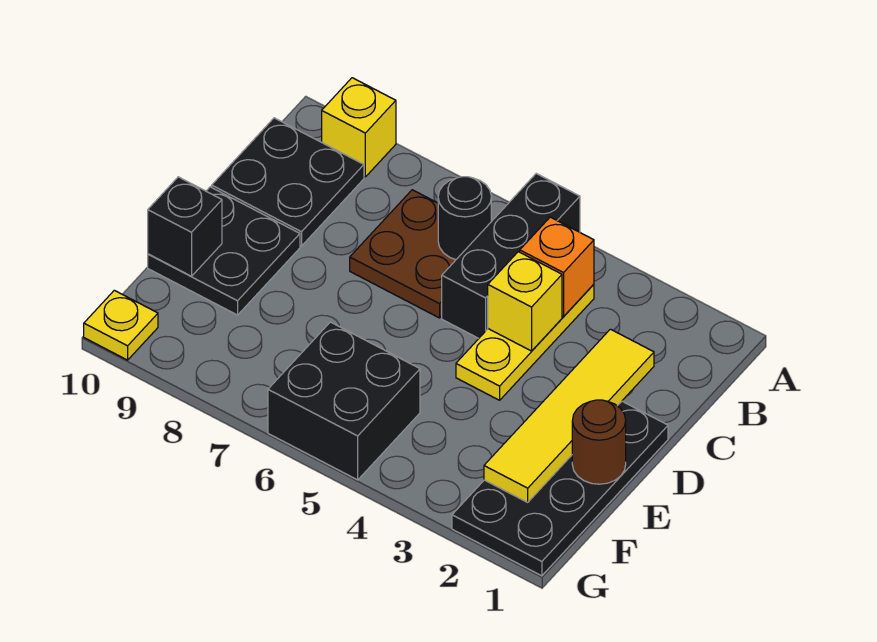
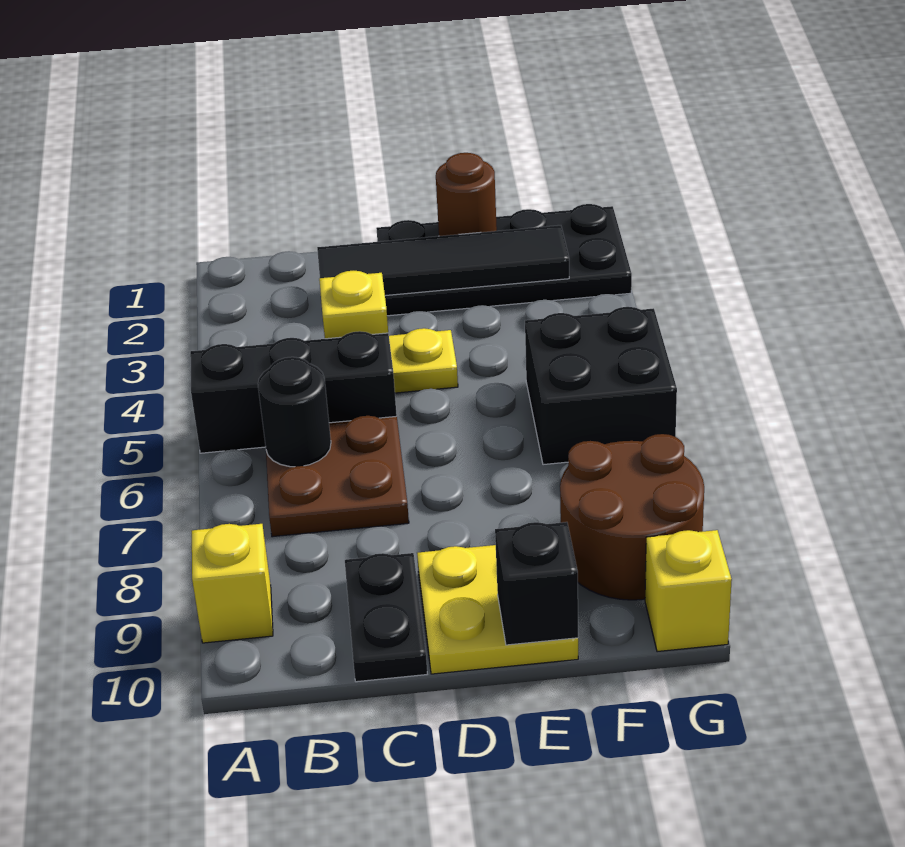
orange brick B4 level 2 -> none
black plate B9:C10 level 1 -> black plate C9:C10 level 1
yellow tile C2:F2 level 2 -> black tile C2:F2 level 2
black plate D9:E10 level 1 -> yellow plate D9:E10 level 1
none -> brown round brick F8:G9 level 1
yellow plate G10 level 1 -> yellow brick G10 level 1

